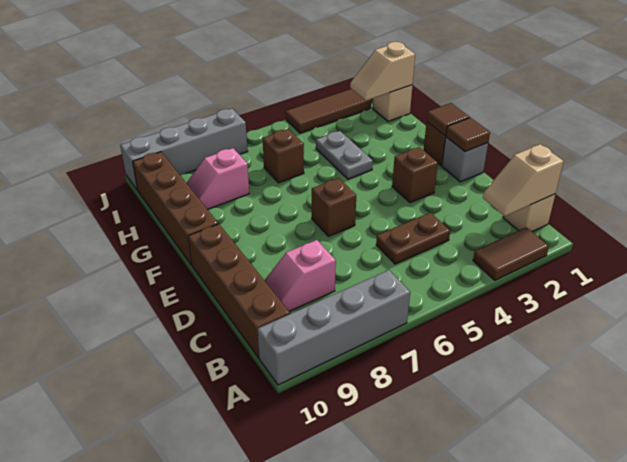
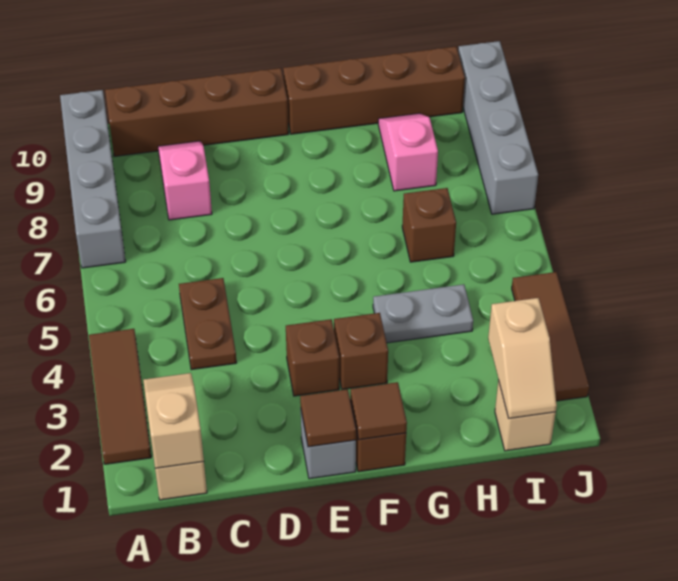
brown tile A2:A3 level 1 -> brown tile A2:A4 level 1
brown brick E6 level 1 -> brown brick F3 level 1
tan slope I1:I2 level 2 top 1 -> tan slope I1:I2 level 2 top 2

